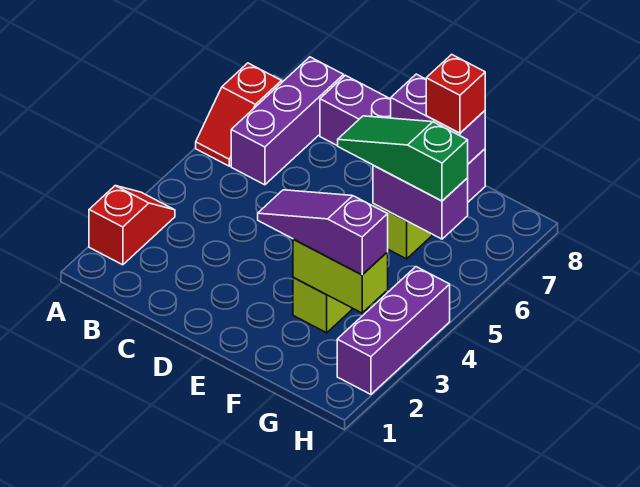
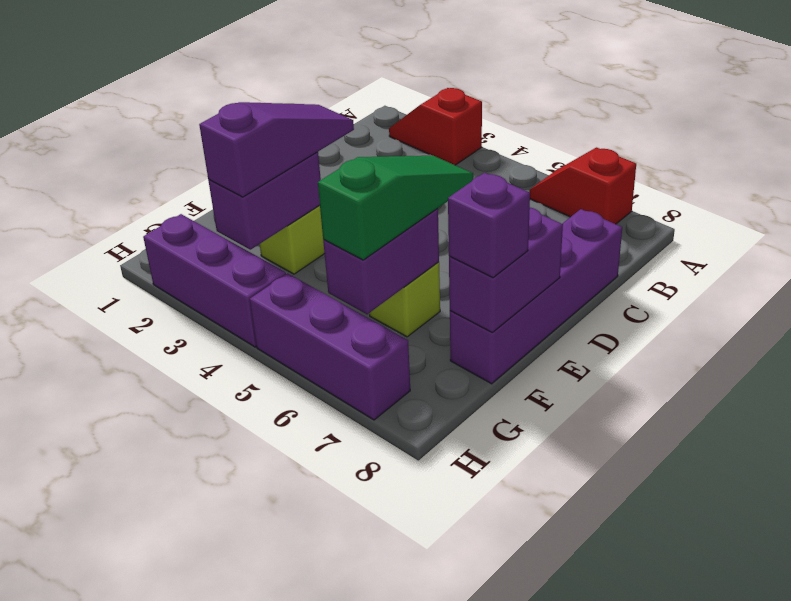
red slope A2:A3 level 1 top 2 -> red slope A2:A3 level 1 top 3
purple brick B6:B8 level 1 -> purple brick H5:H7 level 1
lime brick F3:G3 level 2 -> purple brick F3:G3 level 2
red brick F8 level 3 -> purple brick F8 level 3

